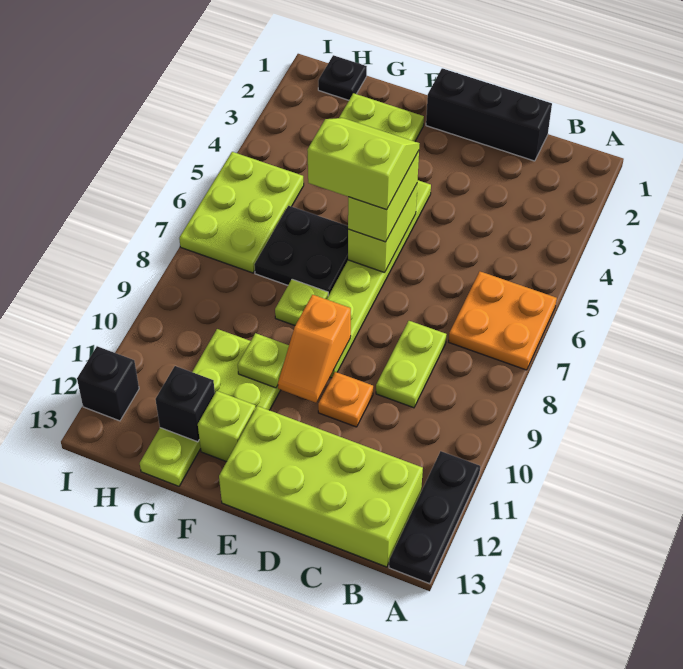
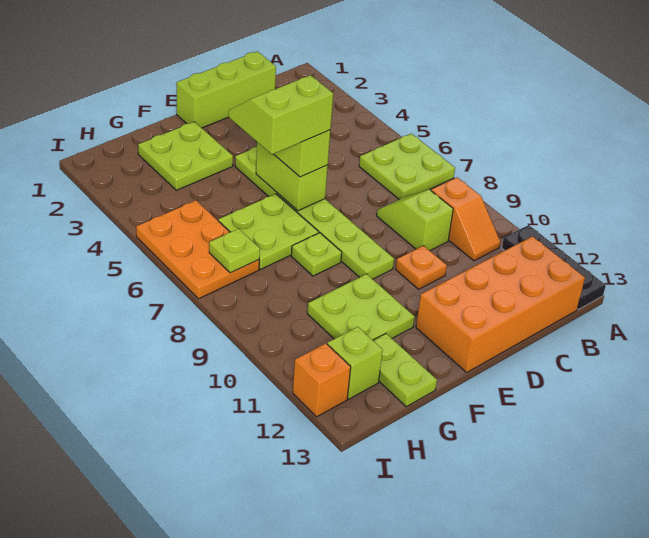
orange plate A6:B7 level 1 -> lime plate A6:B7 level 1
lime brick B12:E13 level 1 -> orange brick B12:E13 level 1
black brick C1:E1 level 1 -> lime brick C1:E1 level 1
lime plate C8:C9 level 1 -> lime slope C8:C9 level 1 top 9
orange slope E9:E10 level 2 top 9 -> orange slope B9:B10 level 1 top 9
black plate F6:G7 level 1 -> lime plate F6:G7 level 1
lime plate F10 level 2 -> lime plate H7 level 2
lime brick F12 level 1 -> lime brick H12 level 1
black brick G12 level 2 -> none
black plate H1 level 1 -> none
lime plate H5:I7 level 1 -> orange plate H5:I7 level 1
black brick I12 level 1 -> orange brick I12 level 1

